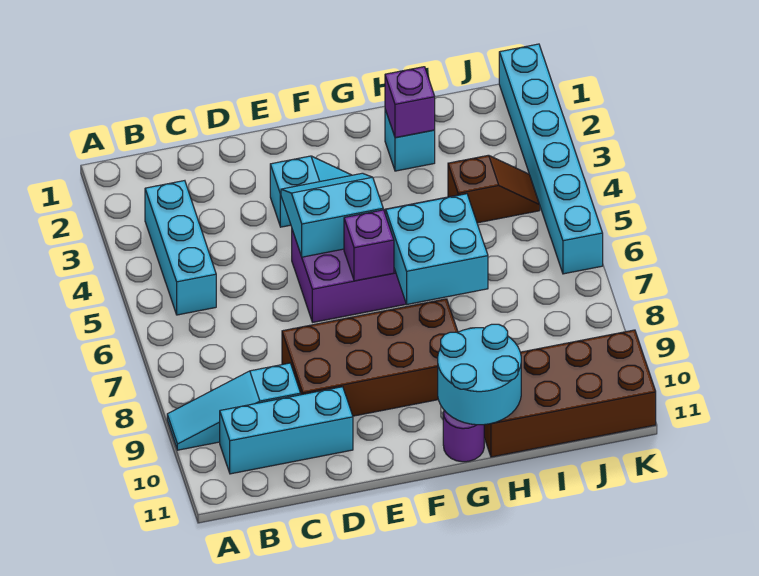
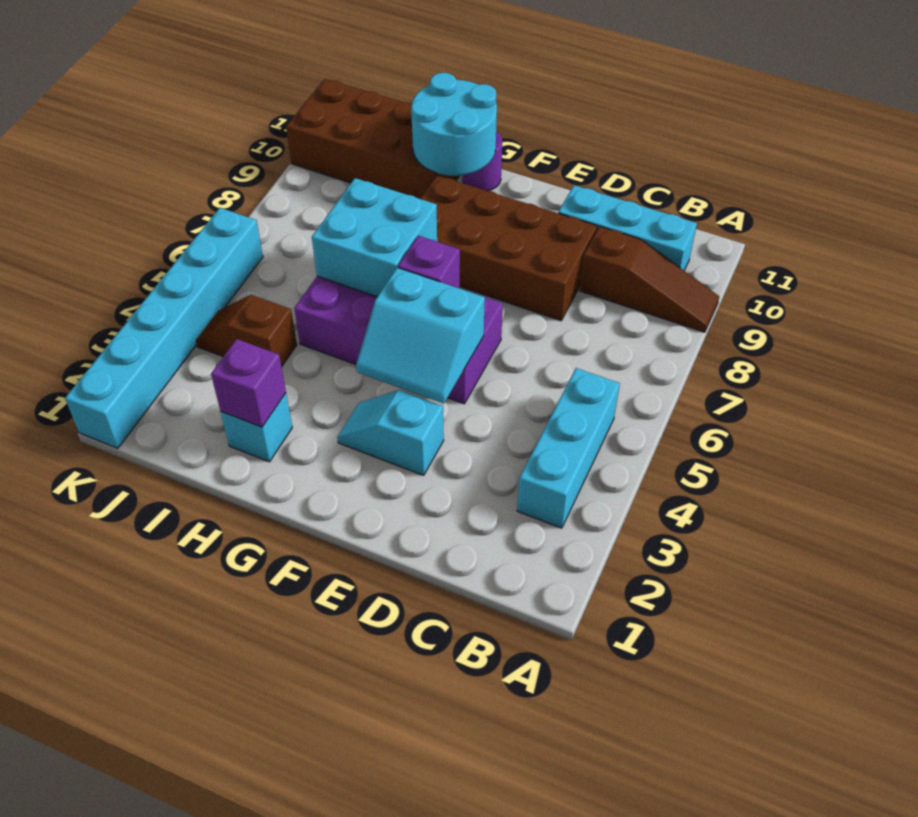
cyan slope A9:C9 level 1 top C -> brown slope A9:C9 level 1 top C

